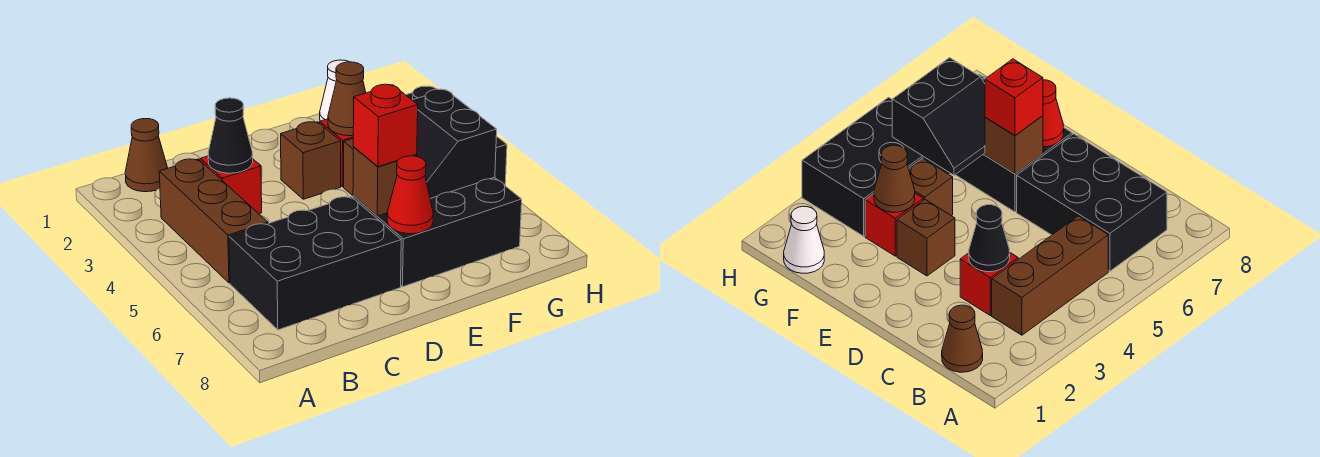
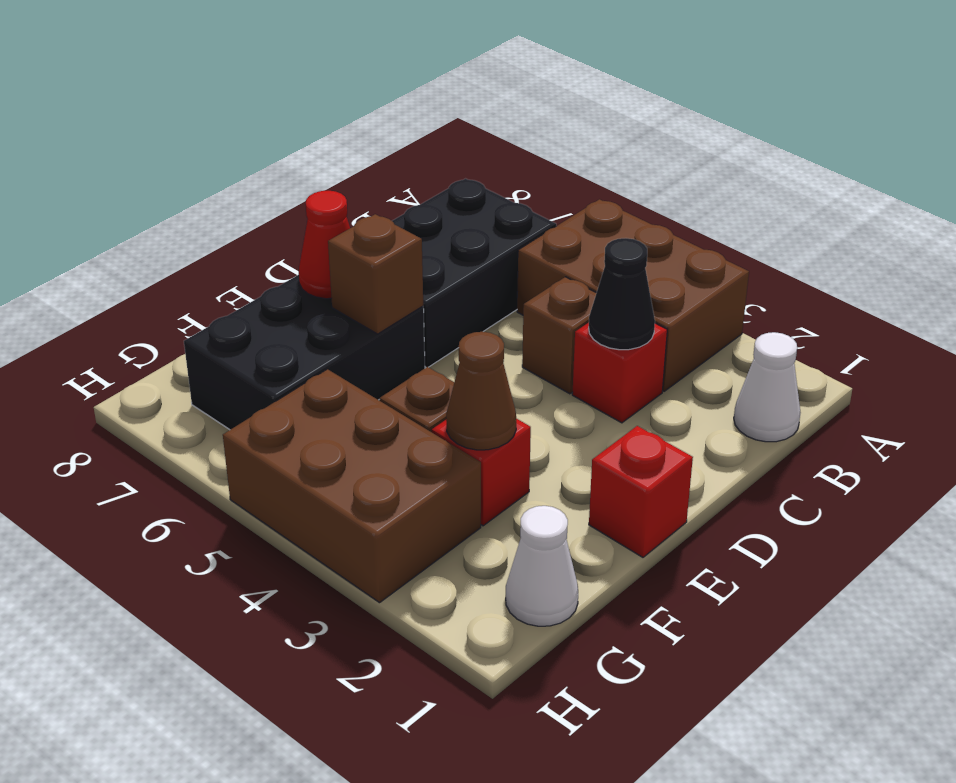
brown cone B1 level 1 -> white cone B1 level 1
brown brick B3:B5 level 1 -> brown brick A3:B5 level 1
brown brick E3 level 1 -> brown brick C4 level 1
red brick E6 level 3 -> red brick E1 level 1
black slope F5:G6 level 2 top G -> none
black brick G3:H5 level 1 -> brown brick G3:H5 level 1

